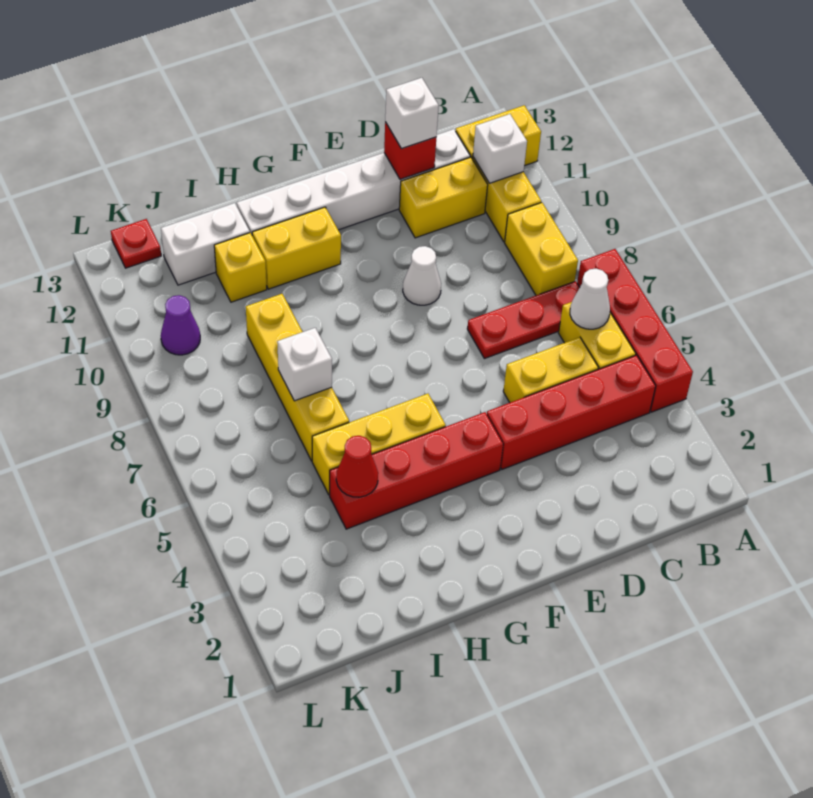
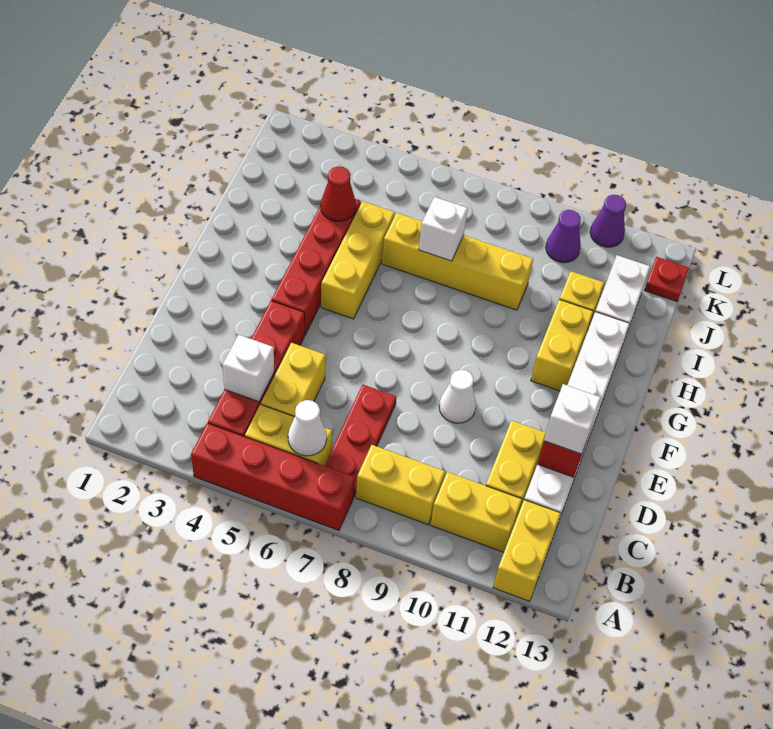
white brick B11 level 2 -> white brick C4 level 2
none -> purple cone L11 level 1

